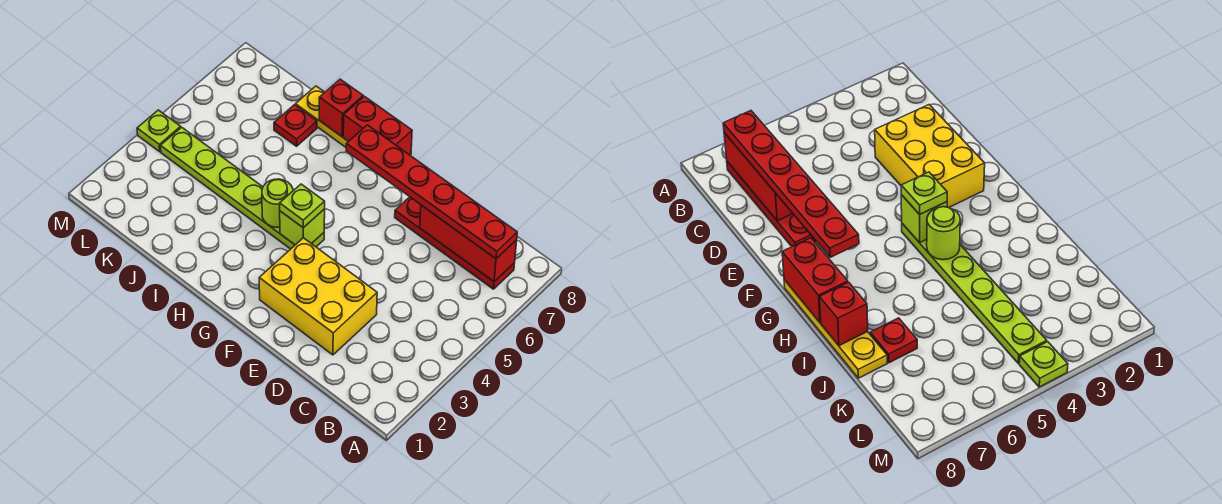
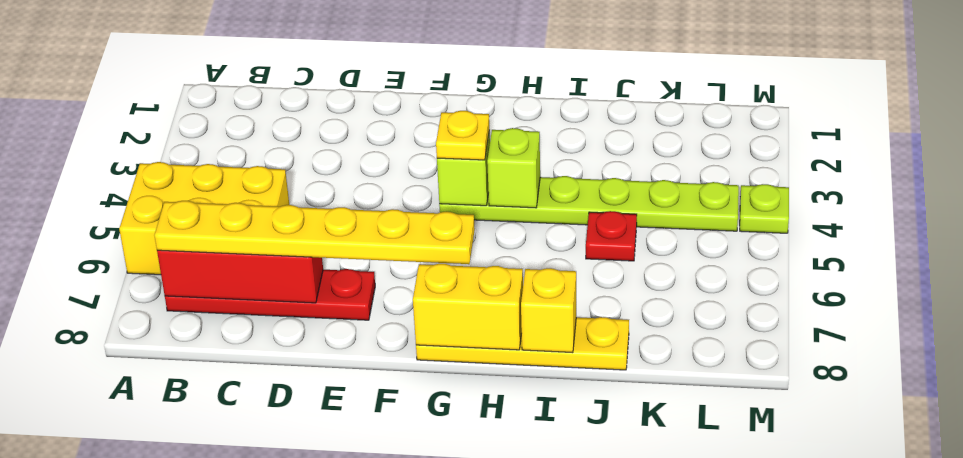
red plate B7:G7 level 3 -> yellow plate B7:G7 level 3
yellow brick D2:F3 level 1 -> yellow brick A5:C6 level 1
lime plate G4 level 3 -> yellow plate G4 level 3
red brick G8:H8 level 2 -> yellow brick G8:H8 level 2
lime round brick H4 level 2 -> lime brick H4 level 2
red brick I8 level 2 -> yellow brick I8 level 2
red plate J7 level 1 -> red plate J5 level 1

